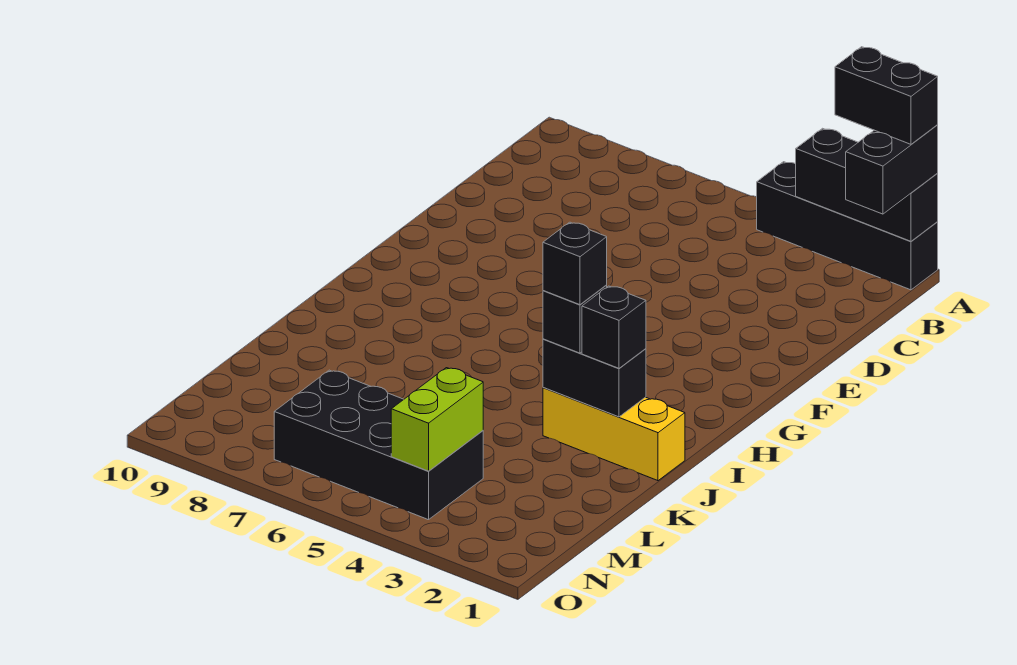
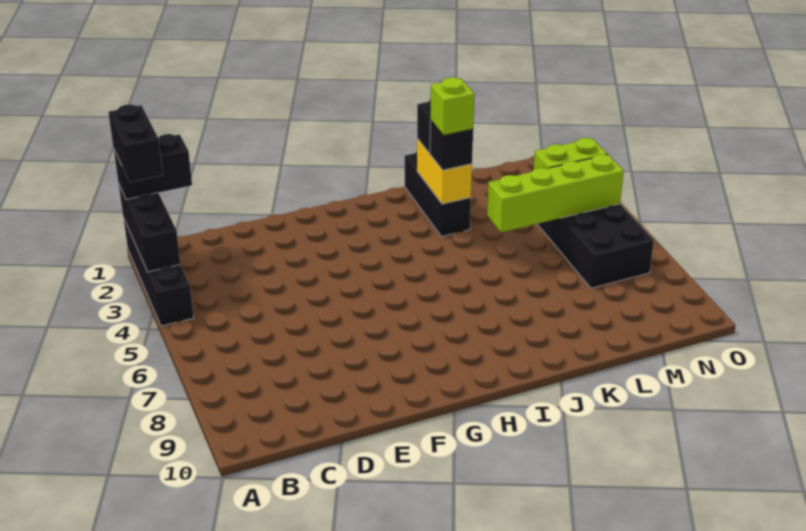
yellow brick J1:J3 level 1 -> black brick J1:J3 level 1
black brick J2:J3 level 2 -> yellow brick J2:J3 level 2
black brick J3 level 4 -> lime brick J3 level 4
none -> lime brick K5:N5 level 2

